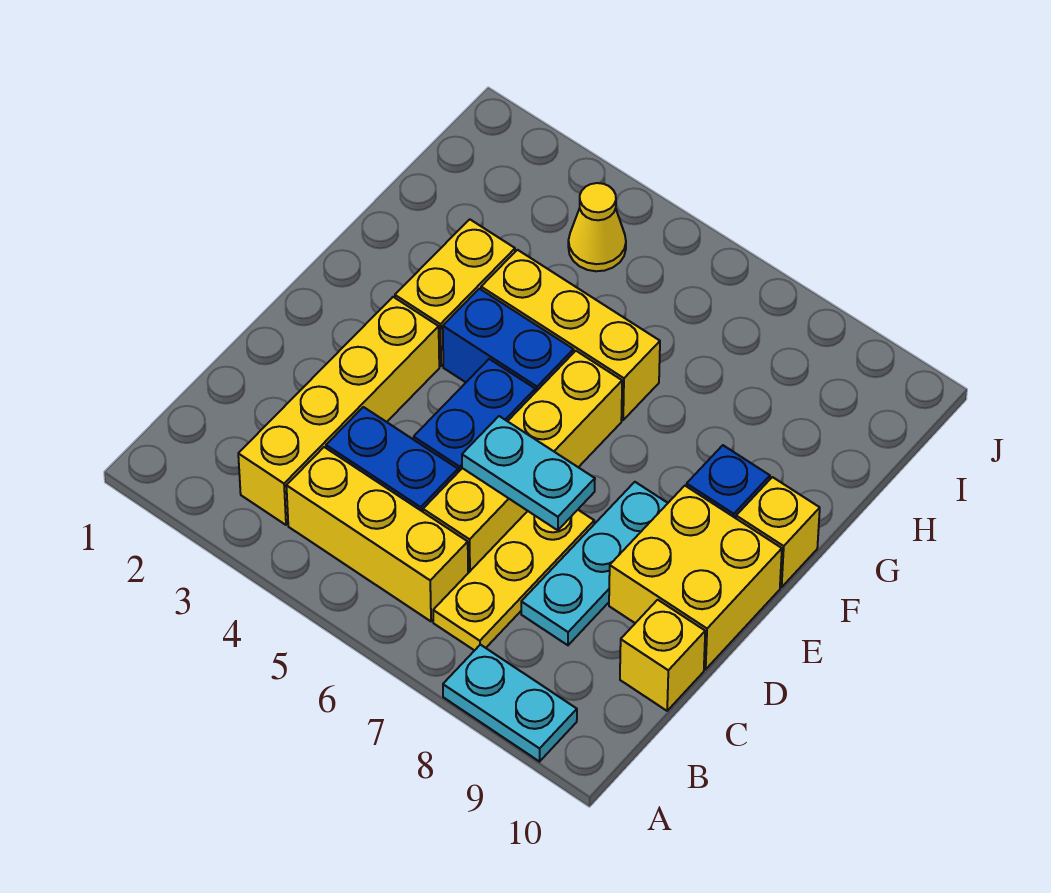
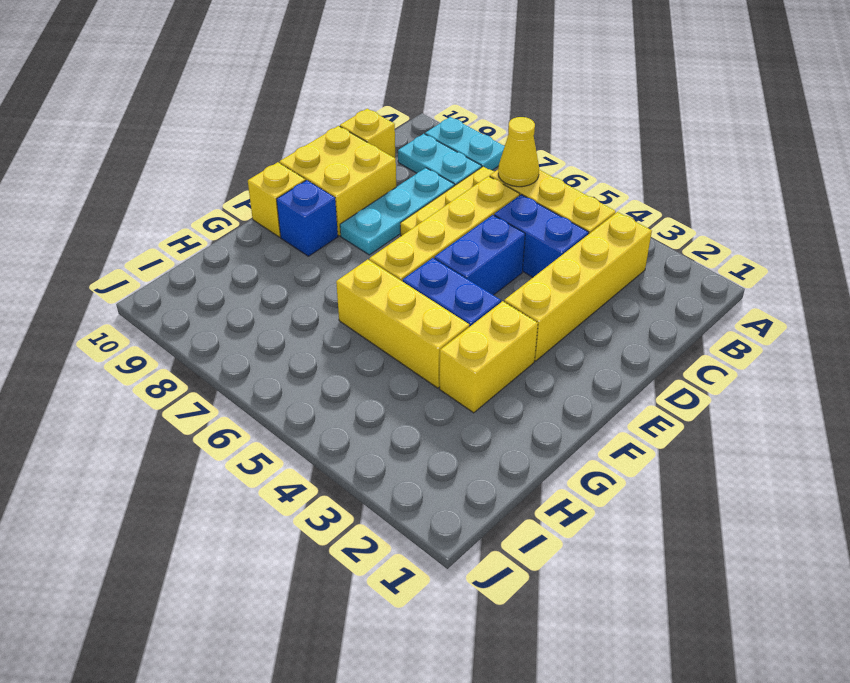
cyan plate D6:D7 level 2 -> cyan plate B8:B9 level 1
yellow cone I4 level 1 -> yellow cone B6 level 2

